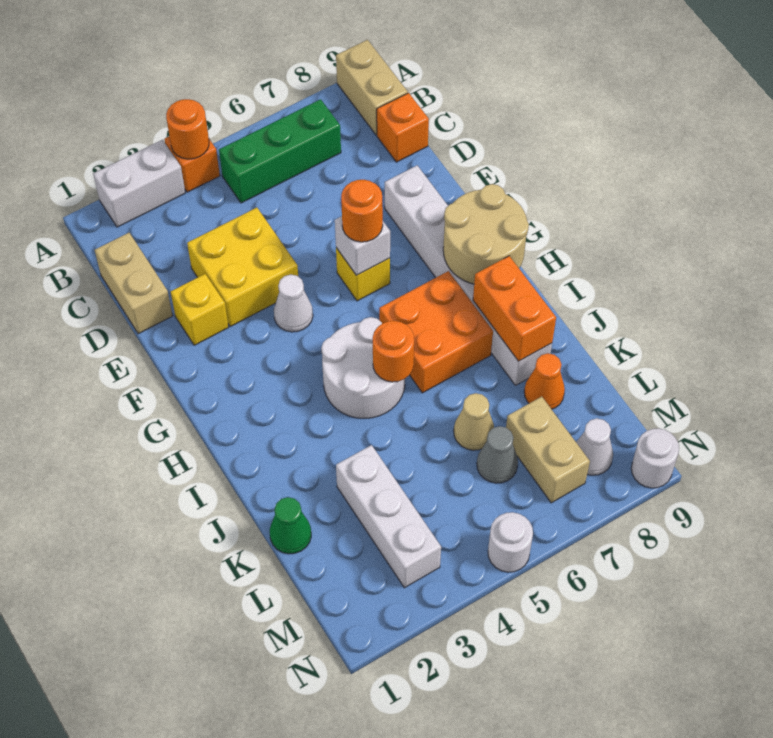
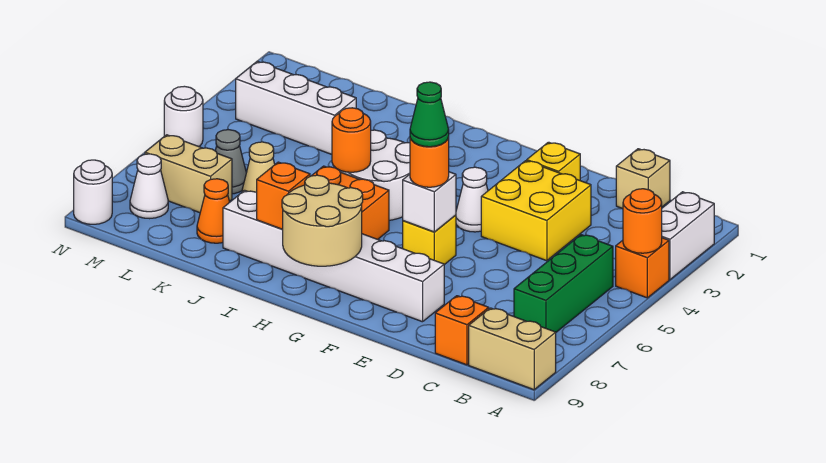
tan brick C1:D1 level 1 -> tan brick C1 level 1
orange brick I8:J8 level 2 -> orange brick I8 level 2
green cone K1 level 1 -> green cone F6 level 4

